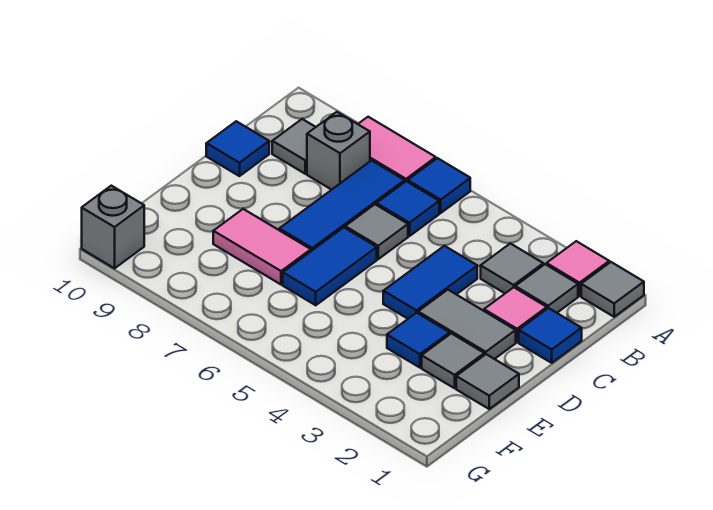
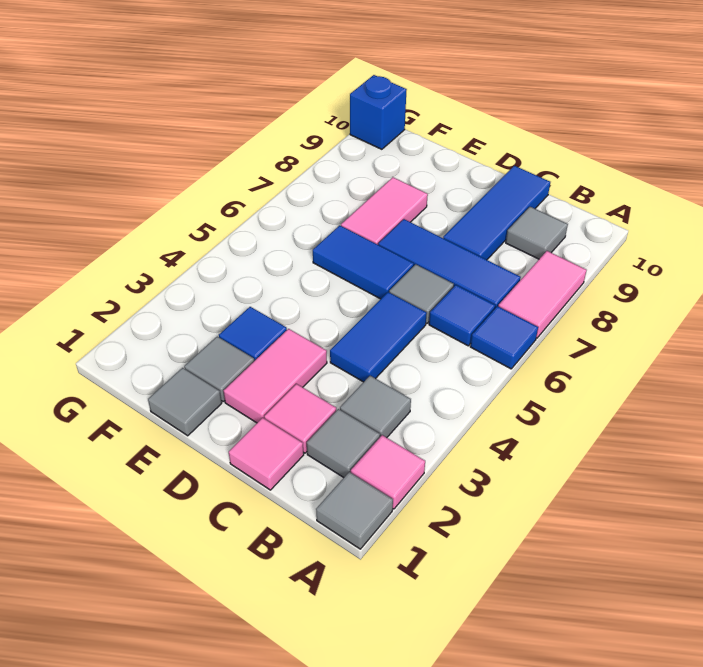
grey brick B8 level 1 -> none
blue tile C1 level 1 -> pink tile C1 level 1
blue tile C4:D4 level 1 -> blue tile C4:C5 level 1
blue tile C10 level 1 -> blue tile C8:C10 level 1
grey tile D2:D3 level 1 -> pink tile D2:D3 level 1
grey brick G10 level 1 -> blue brick G10 level 1

